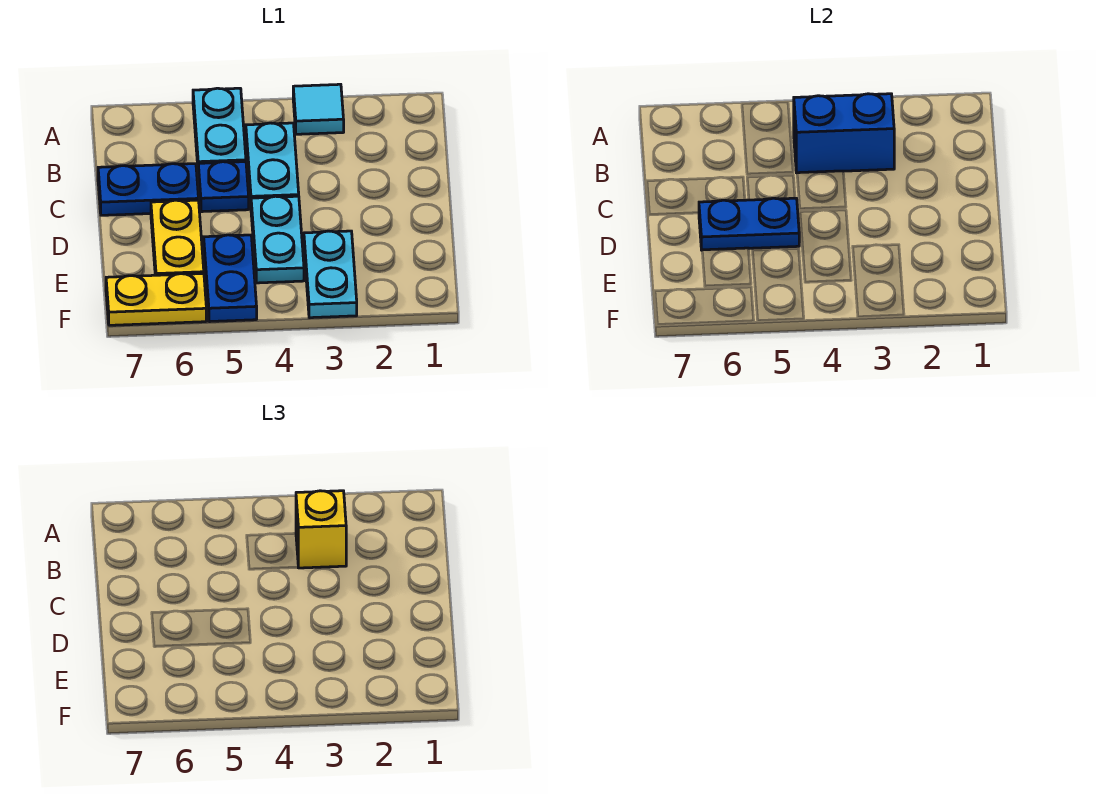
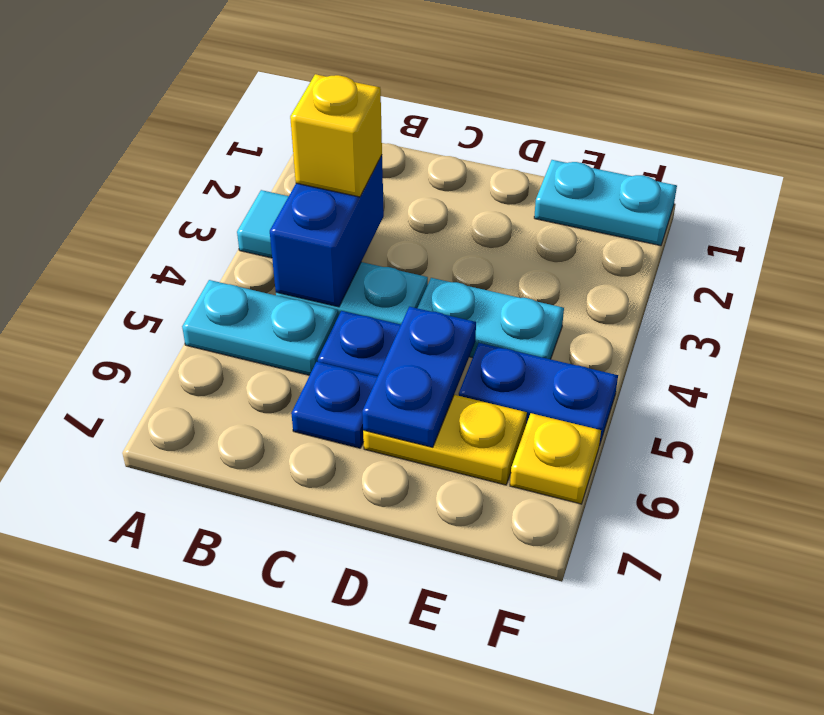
blue plate C6:C7 level 1 -> blue plate C6 level 1
cyan plate E3:F3 level 1 -> cyan plate E1:F1 level 1
yellow plate F6:F7 level 1 -> yellow plate F6 level 1

